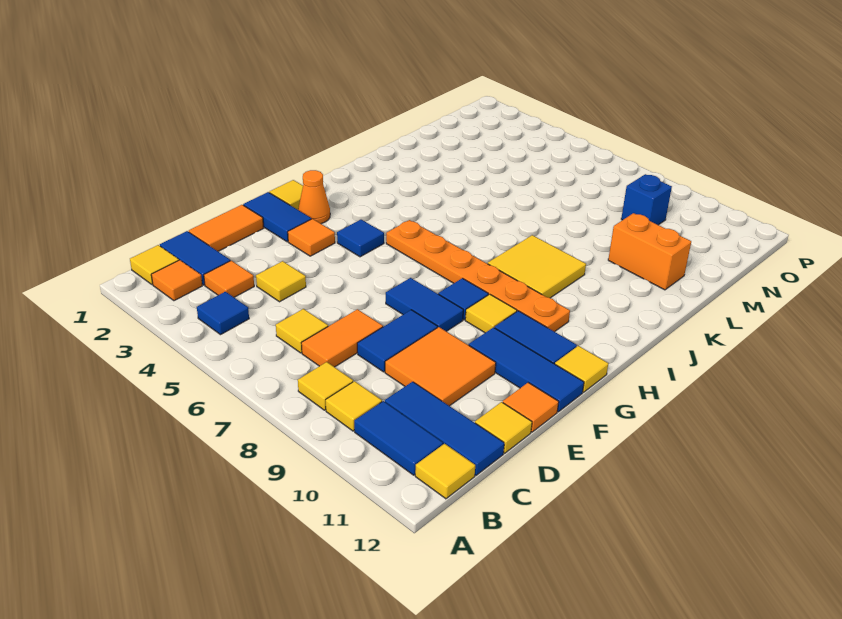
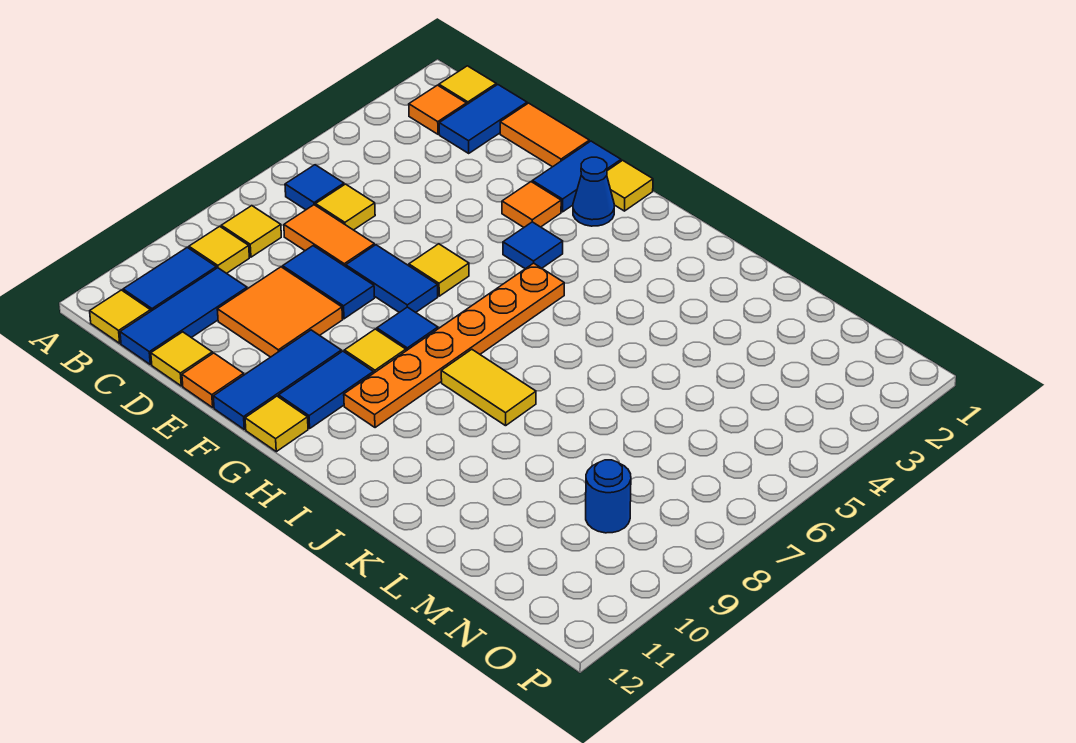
blue tile B4 level 1 -> blue tile B6 level 1
orange tile C3 level 1 -> none
yellow tile D4 level 1 -> yellow tile F6 level 1
blue tile F7:F8 level 1 -> blue tile E7:F7 level 1
orange cone G2 level 1 -> blue cone G2 level 1
yellow tile I8:J9 level 1 -> yellow tile I8:J8 level 1
orange brick L10:L11 level 1 -> none
blue brick N9 level 1 -> blue round brick N9 level 1

